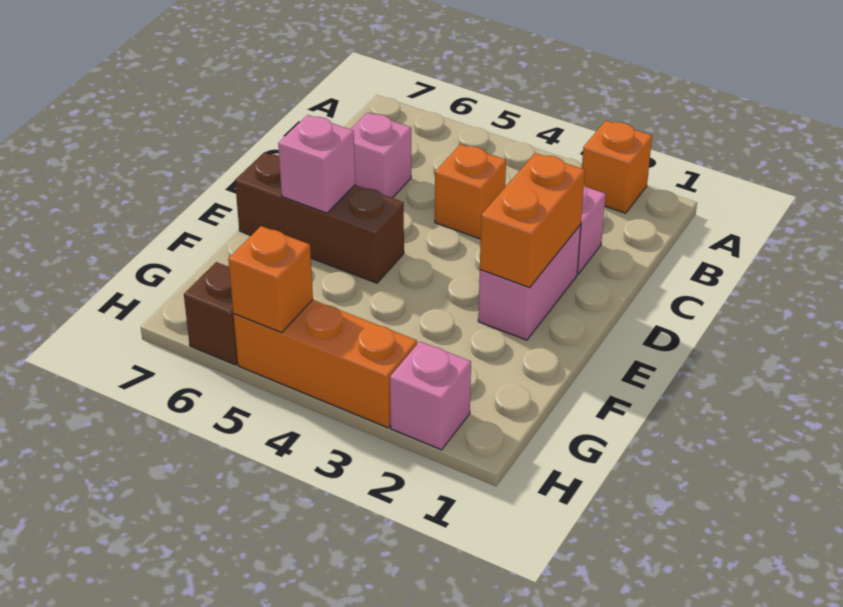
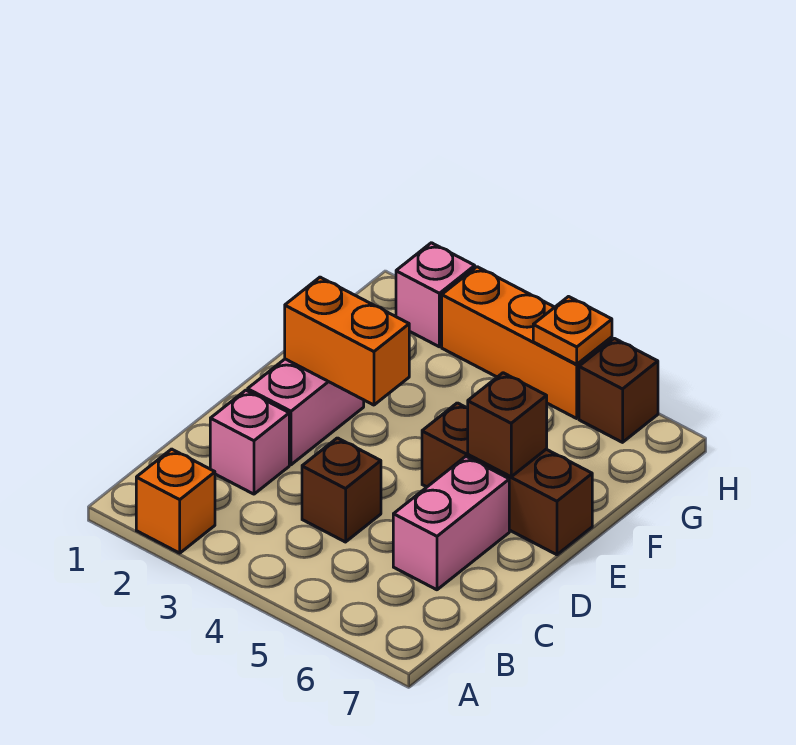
orange brick C4 level 1 -> brown brick C4 level 1
pink brick C6 level 1 -> pink brick C6:D6 level 1
orange brick D2:E2 level 2 -> orange brick E2:E3 level 2
pink brick E6 level 2 -> brown brick E6 level 2
orange brick H5 level 2 -> orange plate H5 level 2

